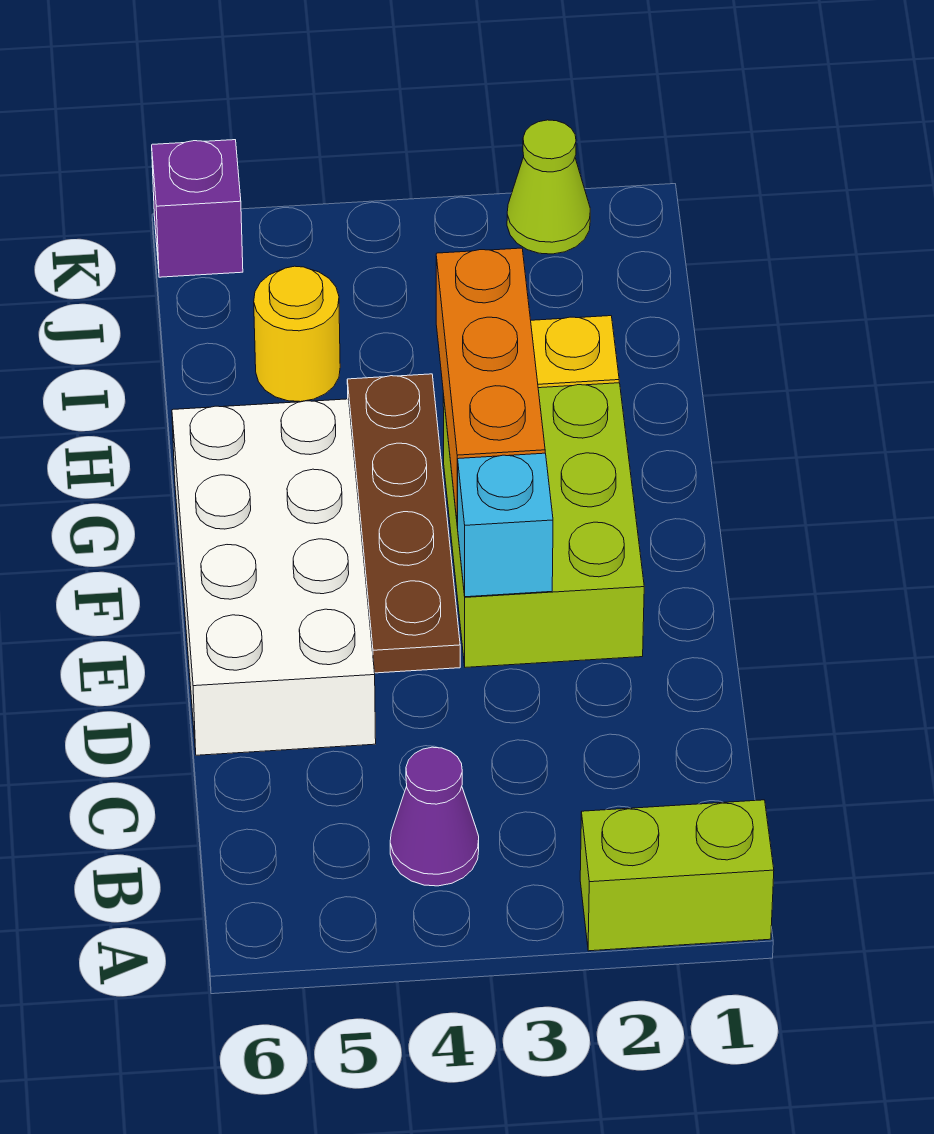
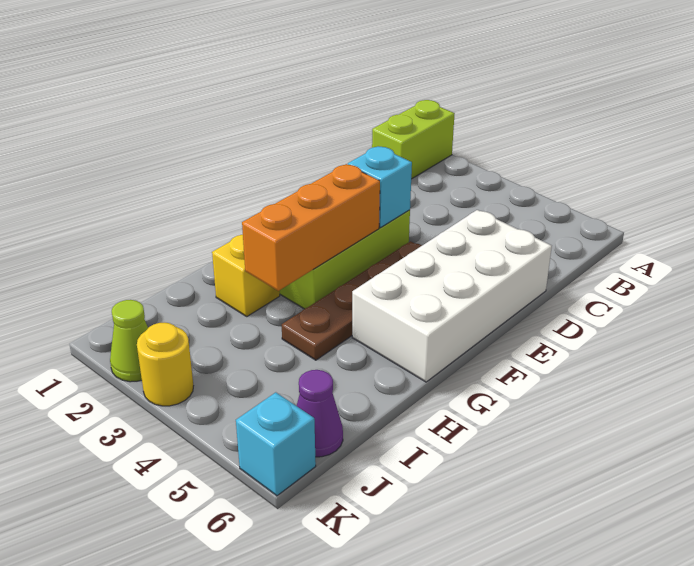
lime brick A1:A2 level 1 -> lime brick A1:B1 level 1
purple cone B4 level 1 -> purple cone J6 level 1
yellow round brick I5 level 1 -> yellow round brick K3 level 1
purple brick K6 level 1 -> cyan brick K6 level 1

